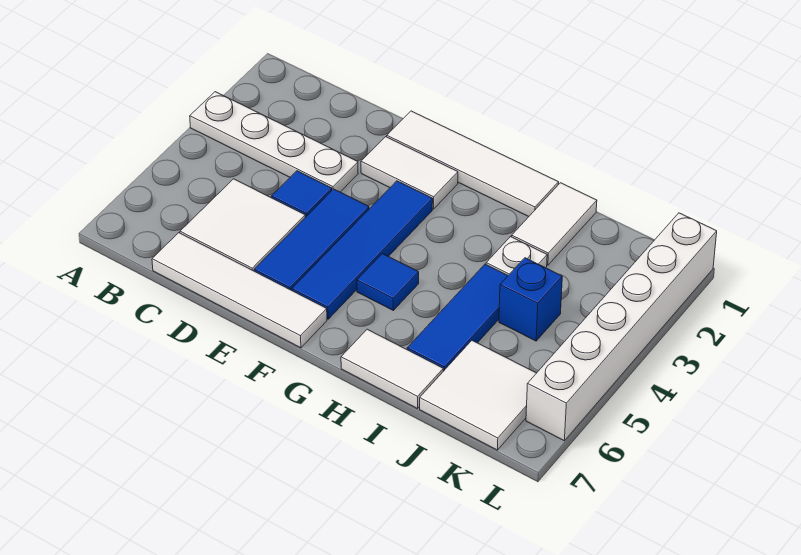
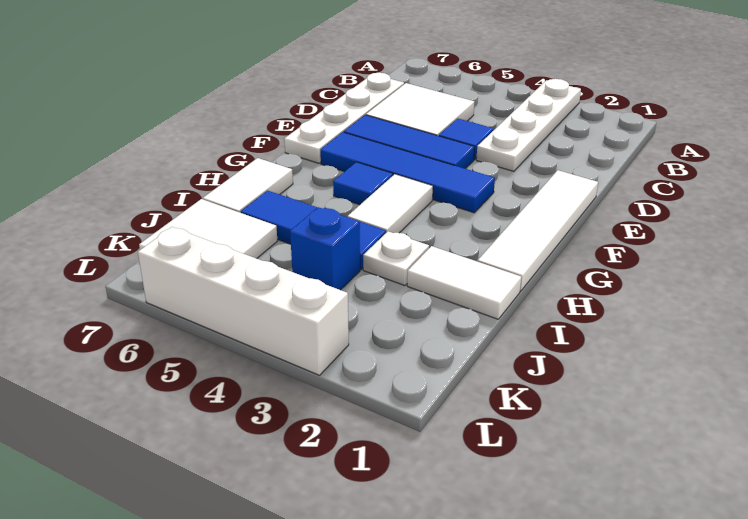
white tile C7:F7 level 1 -> white plate C7:F7 level 1
white tile E2:F2 level 1 -> white tile G4:H4 level 1
white brick L1:L6 level 1 -> white brick L3:L6 level 1

